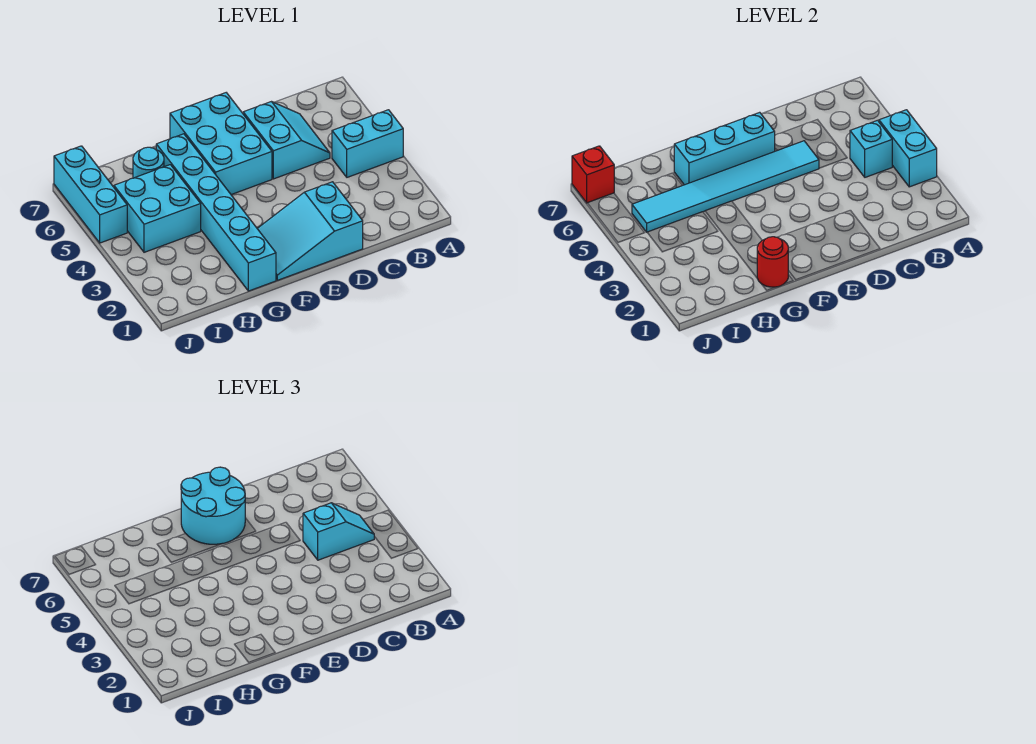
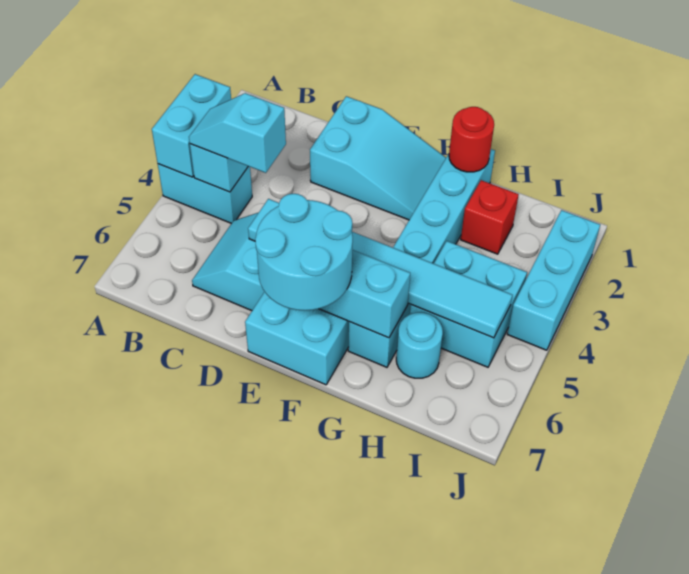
cyan brick J5:J7 level 1 -> cyan brick J2:J4 level 1
red brick J7 level 2 -> red brick H2 level 1

